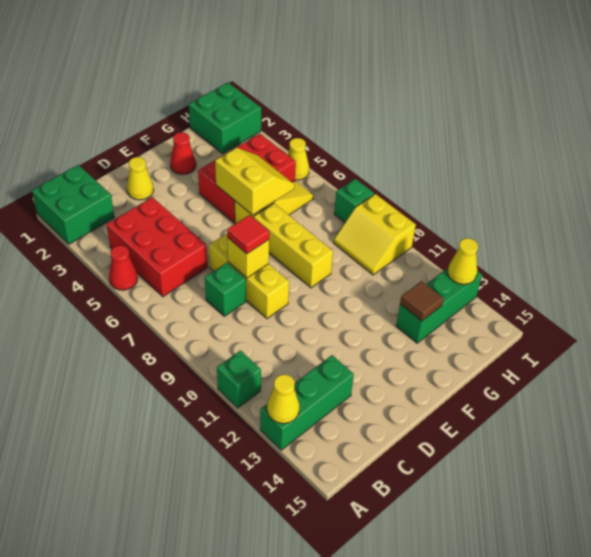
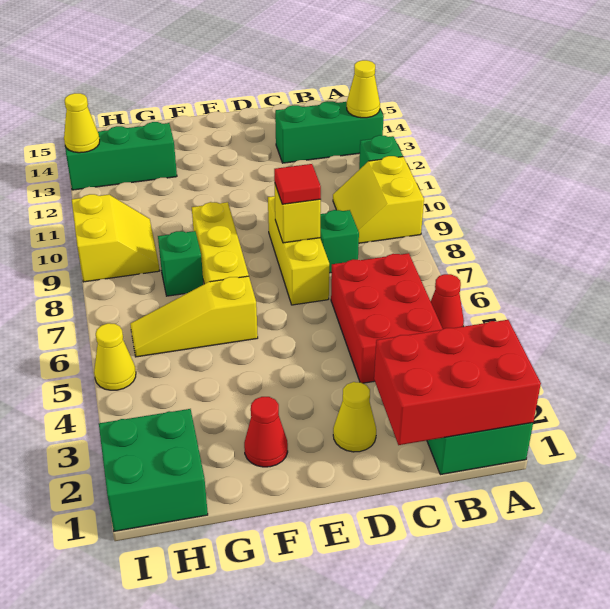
red brick F4:H5 level 1 -> red brick A1:C2 level 2
yellow slope F5:G6 level 2 top F -> yellow slope A9:B10 level 1 top A
brown tile G13 level 2 -> none
green brick I8 level 1 -> green brick G8 level 1

